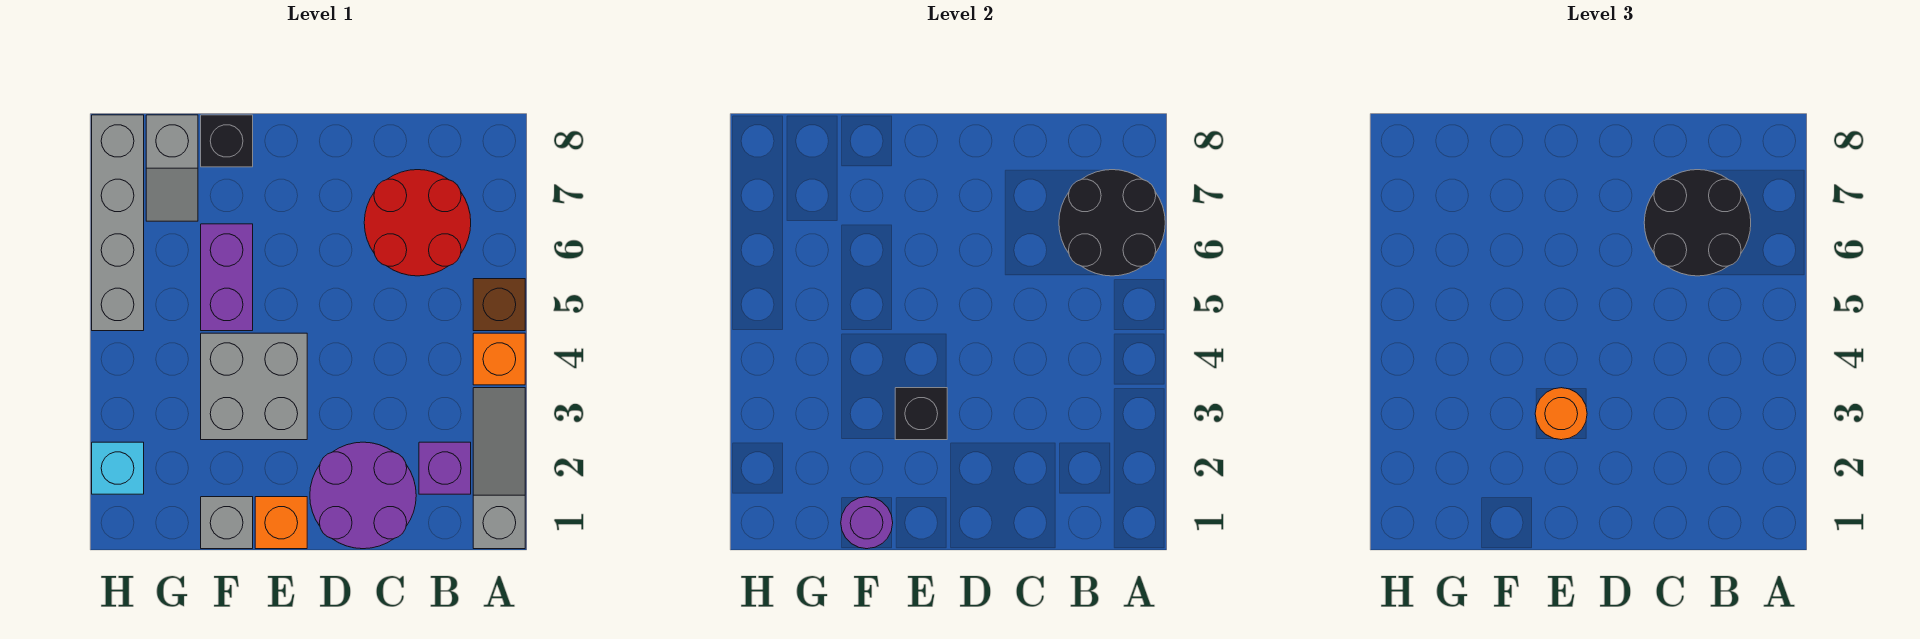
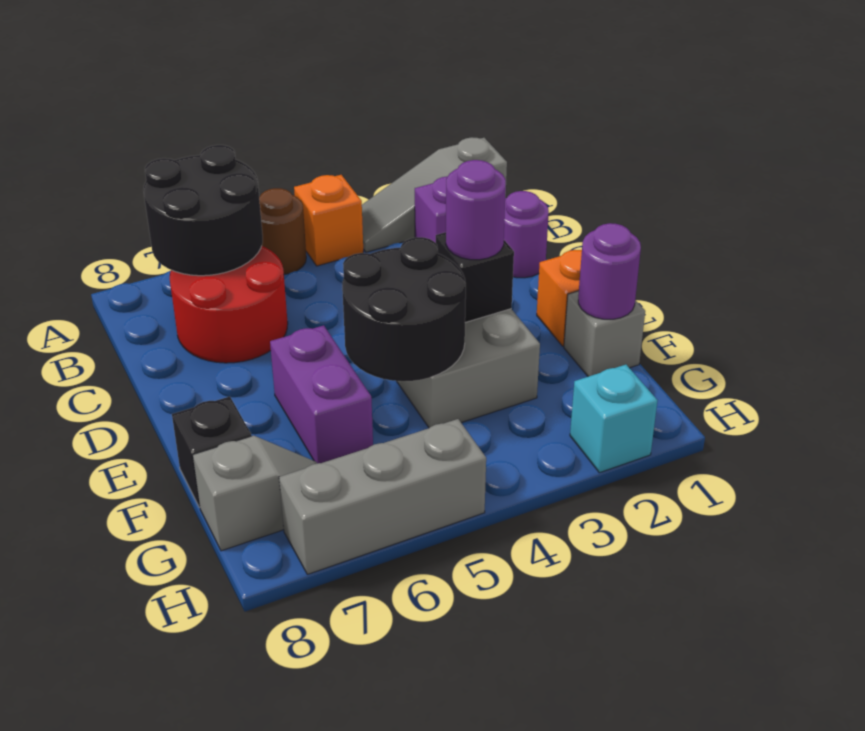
brown brick A5 level 1 -> brown round brick A5 level 1
black round brick B6:C7 level 3 -> black round brick E4:F5 level 2
purple round brick C1:D2 level 1 -> purple round brick C1 level 1
orange round brick E3 level 3 -> purple round brick E3 level 3
purple brick F5:F6 level 1 -> purple brick E6:F6 level 1
grey brick H5:H8 level 1 -> grey brick H5:H7 level 1

